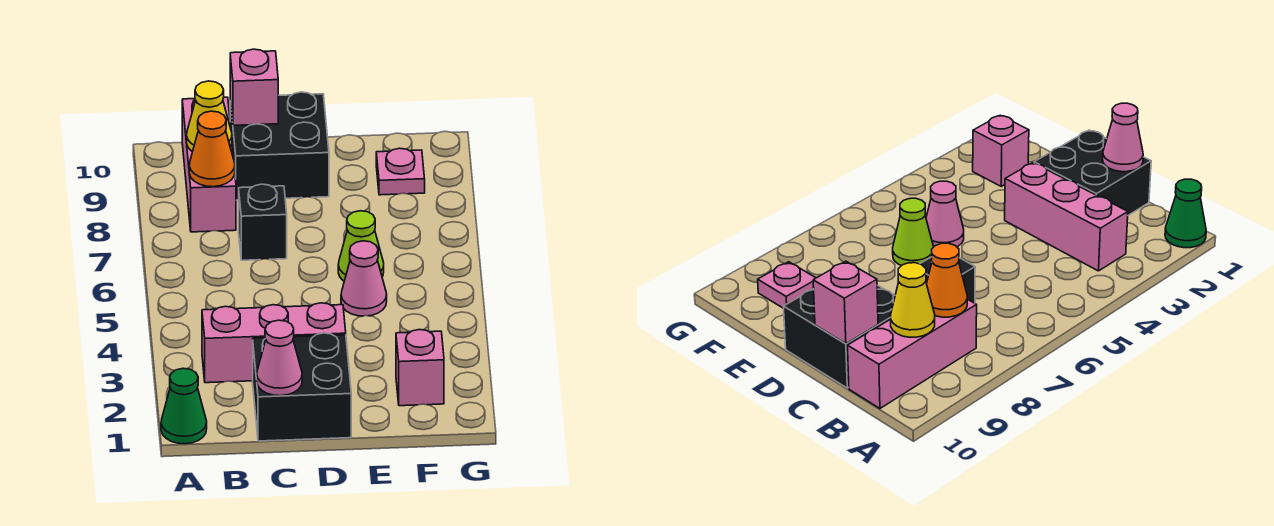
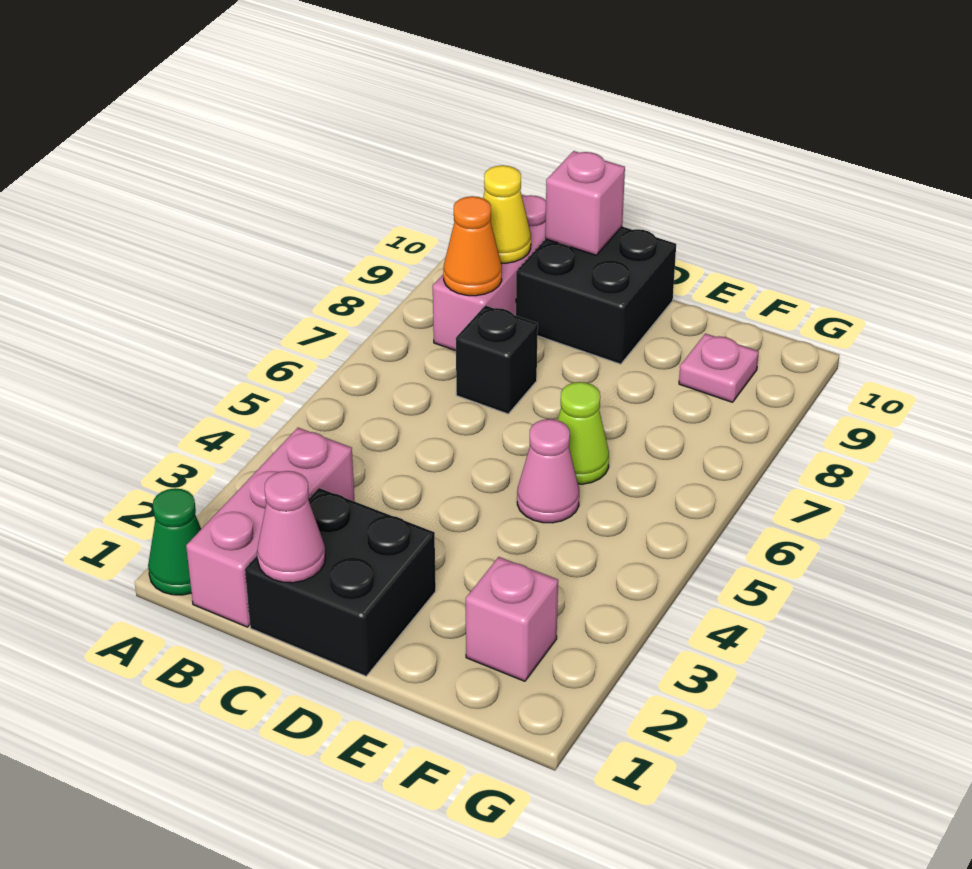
pink brick B3:D3 level 1 -> pink brick B1:B3 level 1

